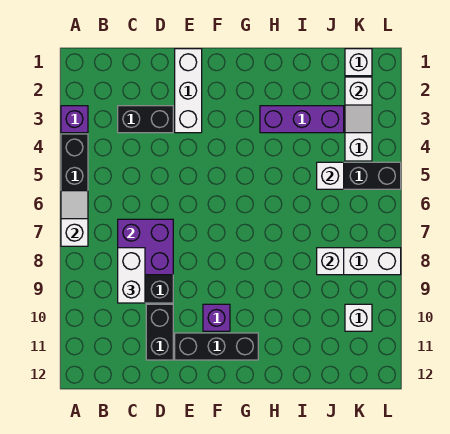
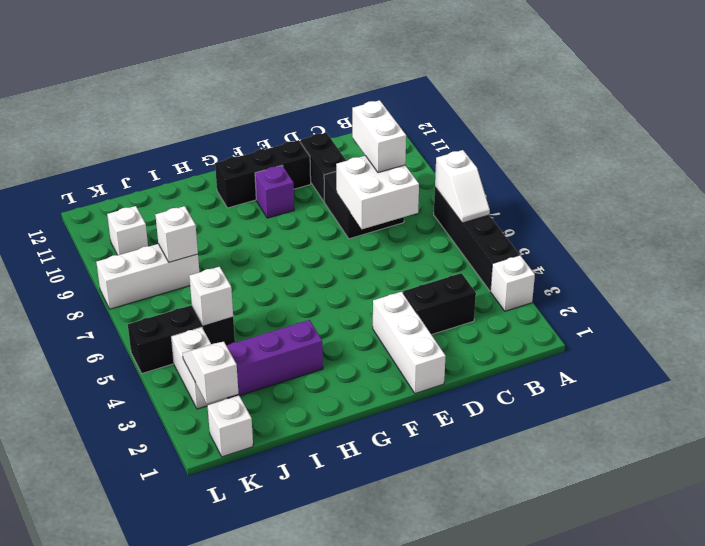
purple brick A3 level 1 -> white brick A3 level 1
purple brick C7:D8 level 2 -> white brick C7:D8 level 2

